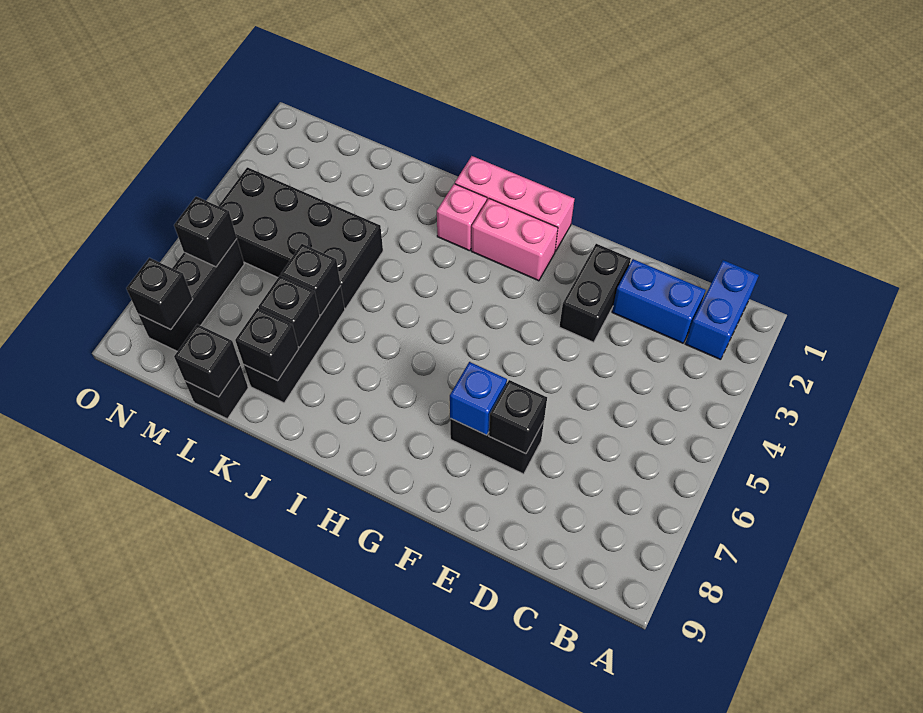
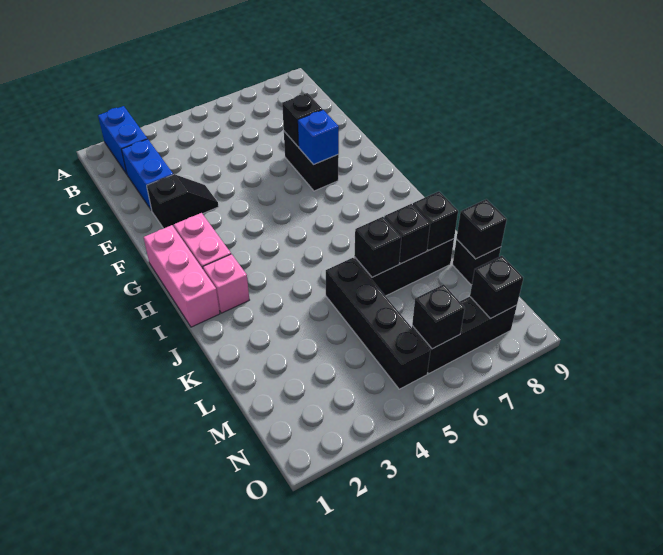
blue brick B1:B2 level 1 -> blue brick A2:B2 level 1
black brick E2:E3 level 1 -> black slope E2:E3 level 1 top 2
black brick K4:N5 level 1 -> black brick K5:N5 level 1

